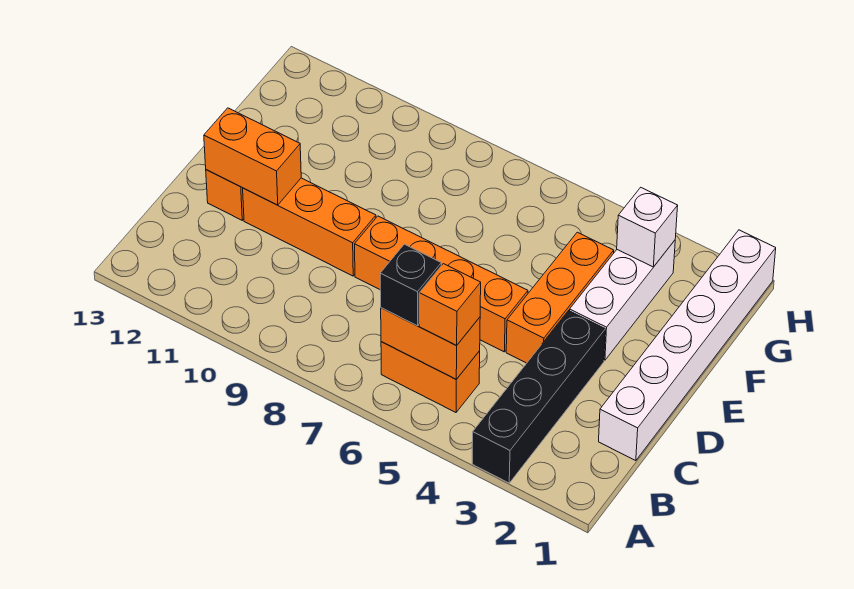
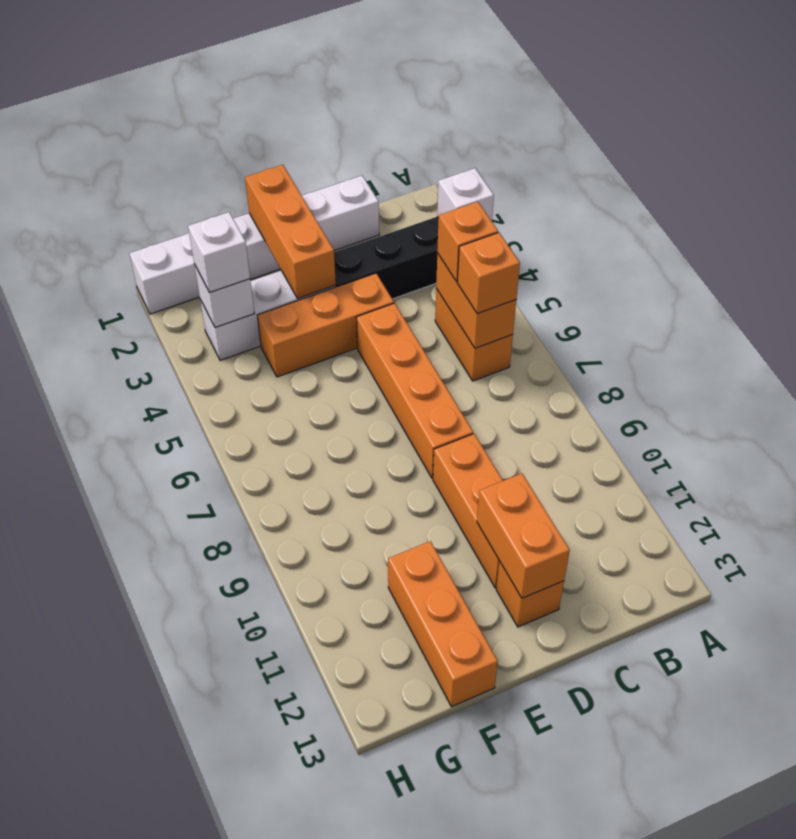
none -> white brick A3 level 2
black brick B6 level 3 -> orange brick B6 level 3
none -> orange brick E1:E3 level 2
none -> orange brick F11:F13 level 1
none -> white brick G3 level 3

